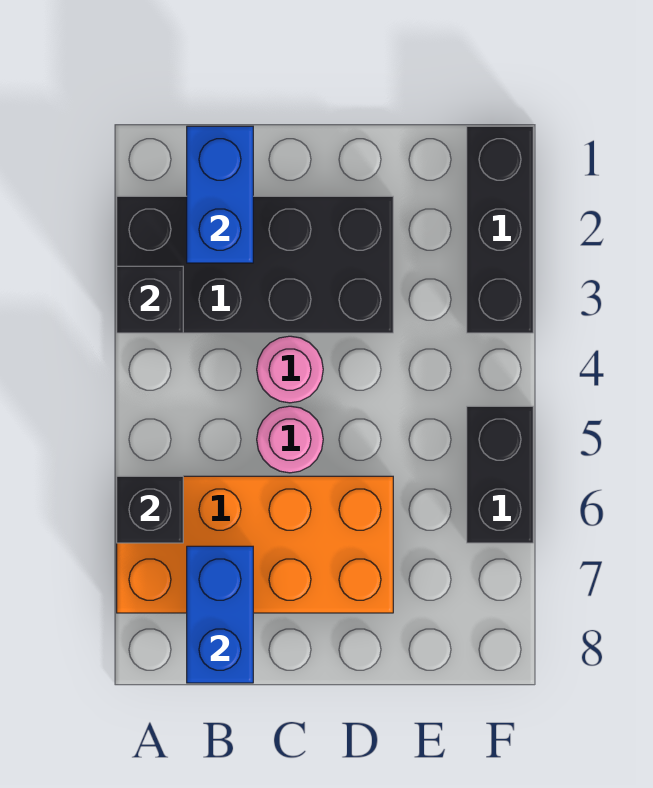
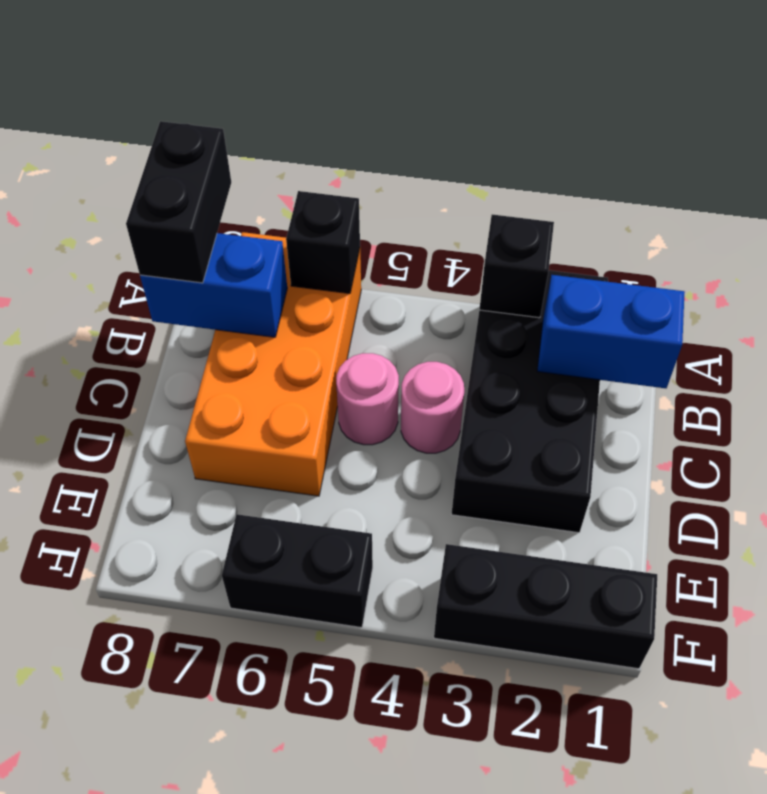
none -> black brick A8:B8 level 3

